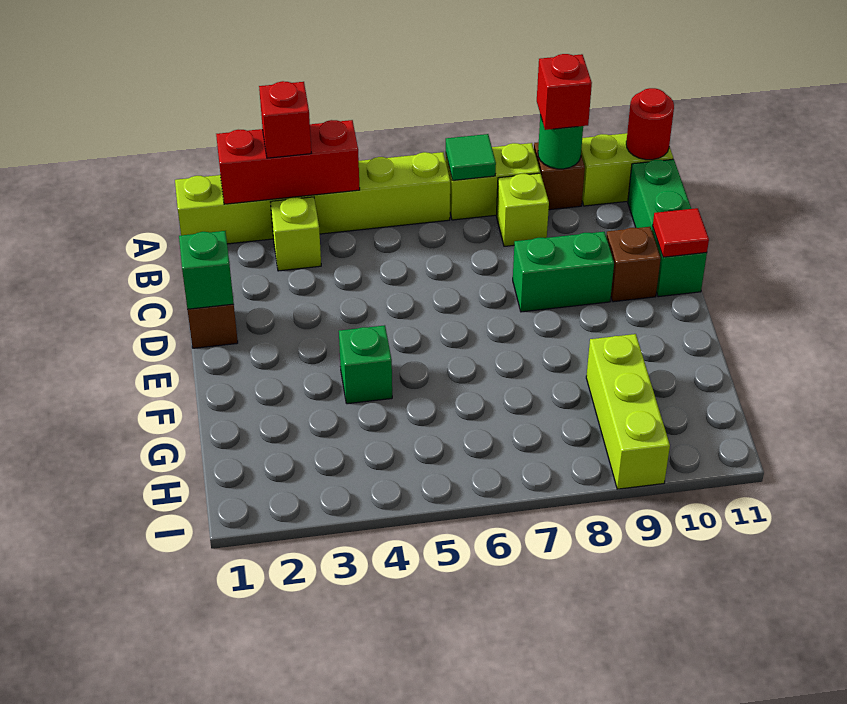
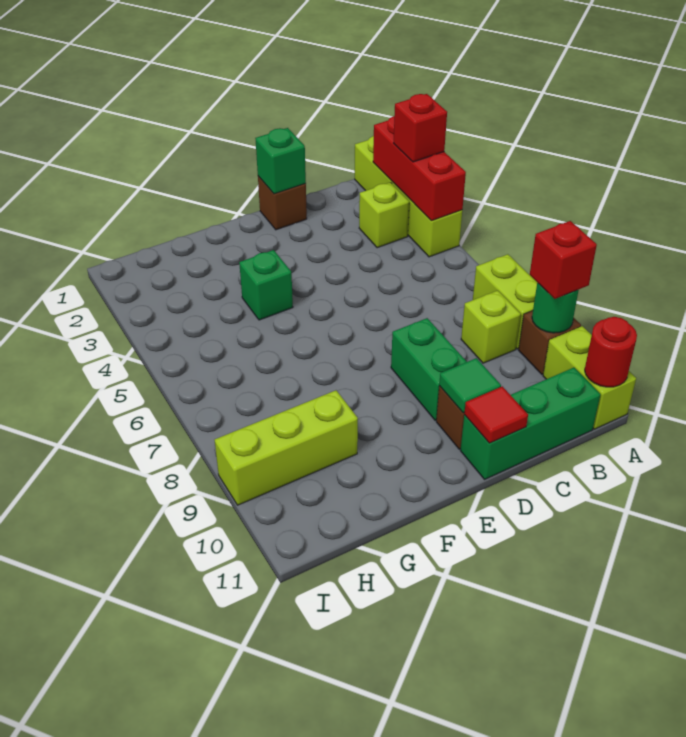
lime brick A1:A6 level 1 -> lime brick A1:A4 level 1
green tile A7 level 2 -> green tile D10 level 2

